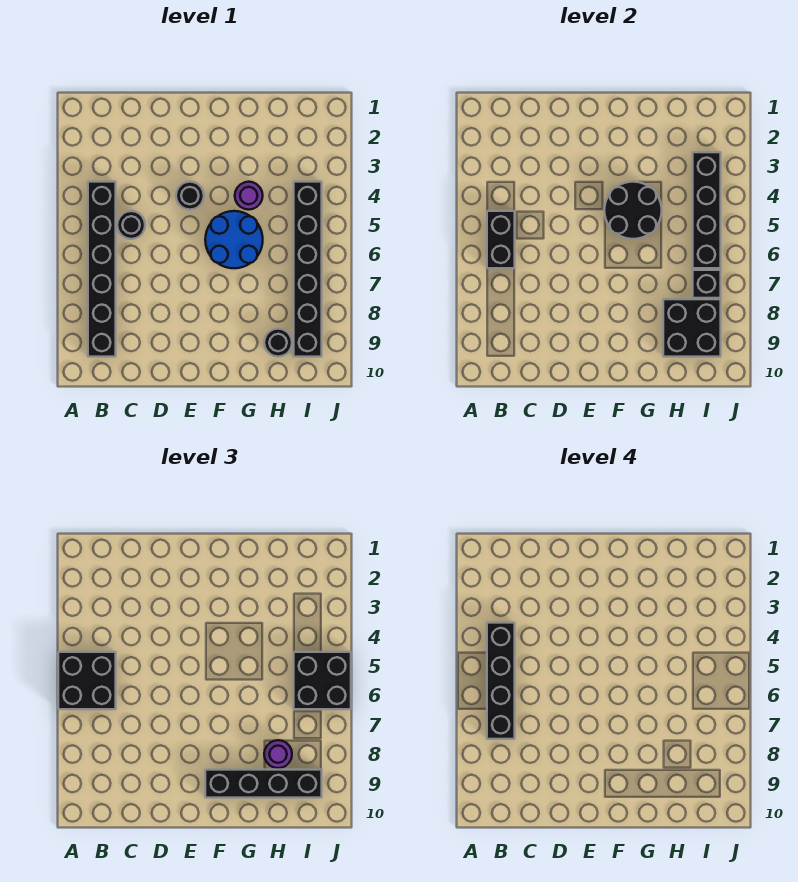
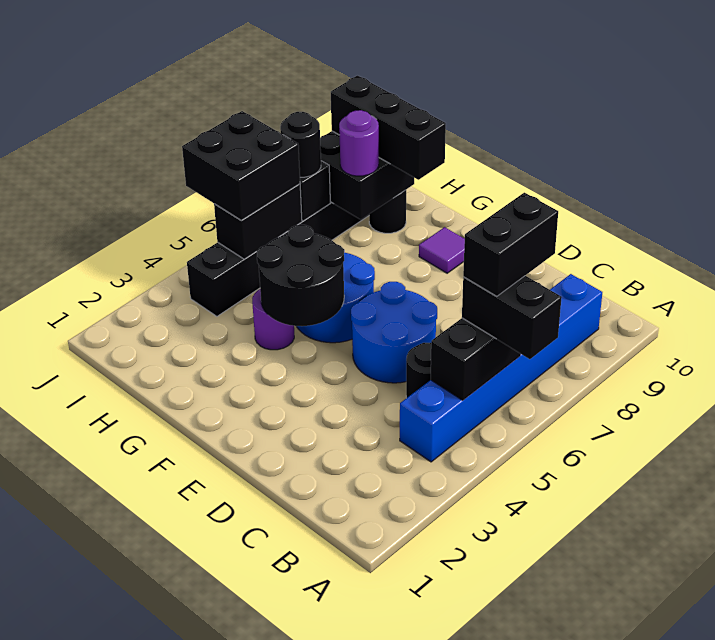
black brick A5:B6 level 3 -> black brick A6:B6 level 3
black brick B4:B9 level 1 -> blue brick B4:B9 level 1
black brick B4:B7 level 4 -> black brick B6:B7 level 4
none -> blue round brick D5:E6 level 1
black round brick E4 level 1 -> black round brick I7 level 3
none -> purple tile F9 level 1
black brick F9:I9 level 3 -> black brick G9:I9 level 3
black brick I3:I6 level 2 -> black brick I5:I6 level 2

